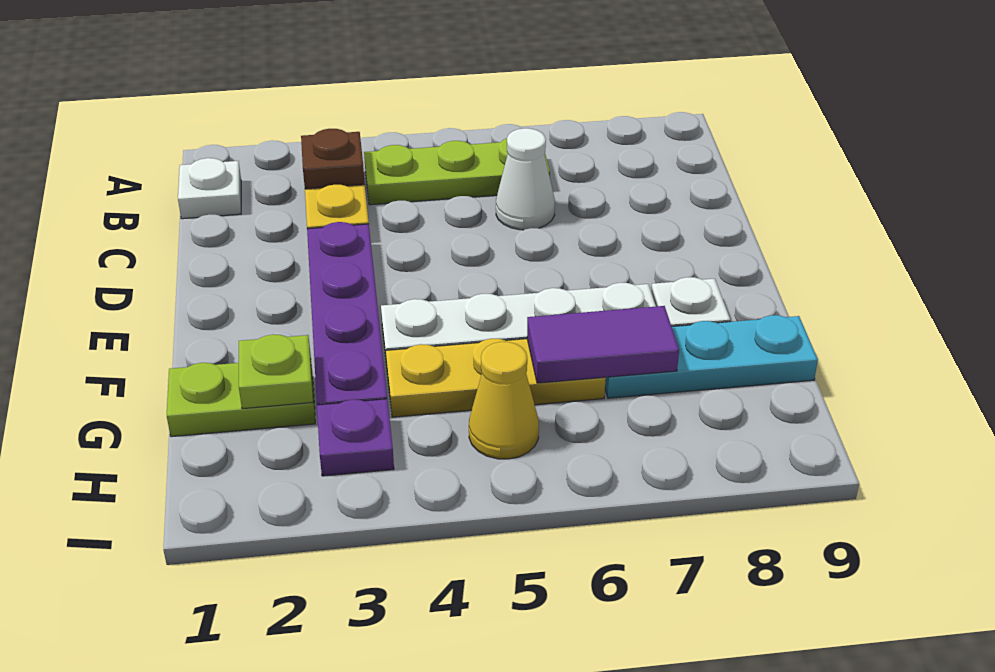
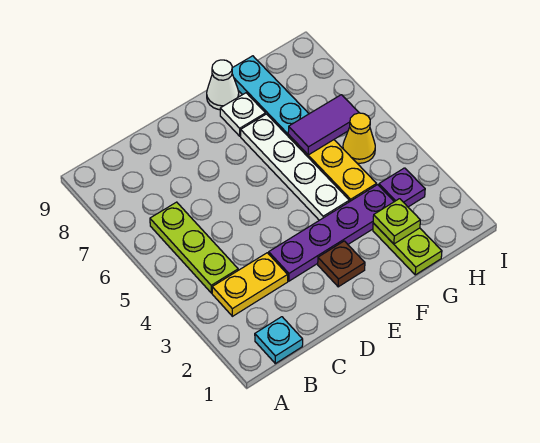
white plate B1 level 1 -> cyan plate B1 level 1
brown plate B3 level 2 -> brown plate E2 level 1
white cone C6 level 1 -> white cone F9 level 1
purple tile G6:G7 level 2 -> purple tile G6:H6 level 2

